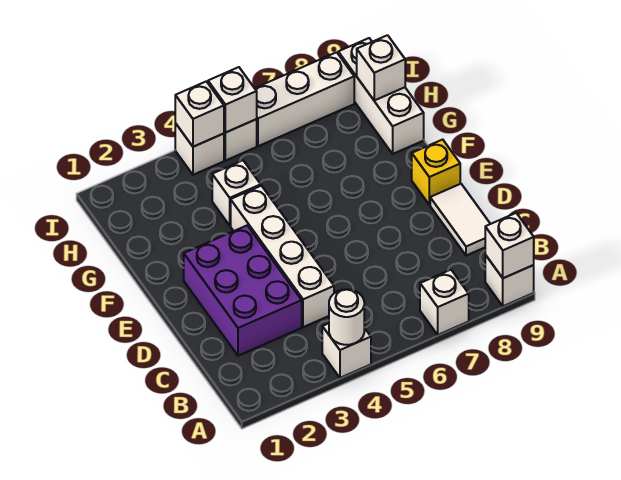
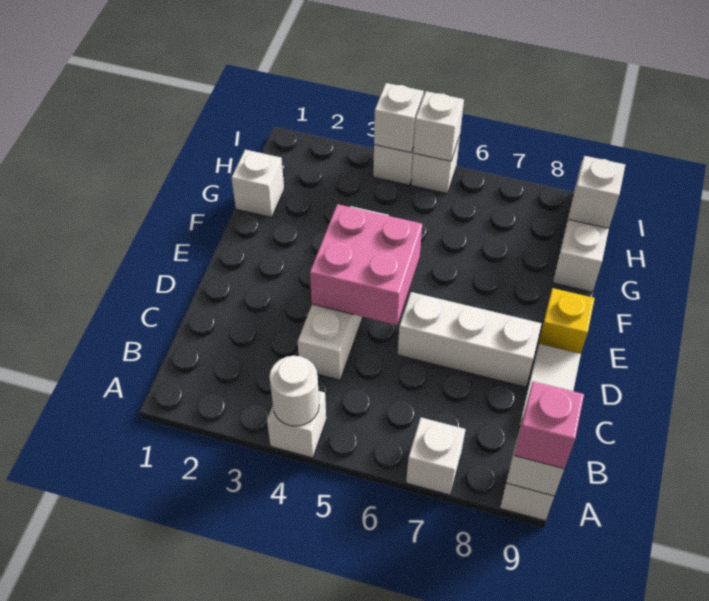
none -> pink brick A9 level 3
purple brick C2:E3 level 1 -> none
none -> pink brick D4:E5 level 2
white brick G4 level 1 -> white brick G1 level 1
white brick I6:I8 level 1 -> white brick D6:D8 level 1

